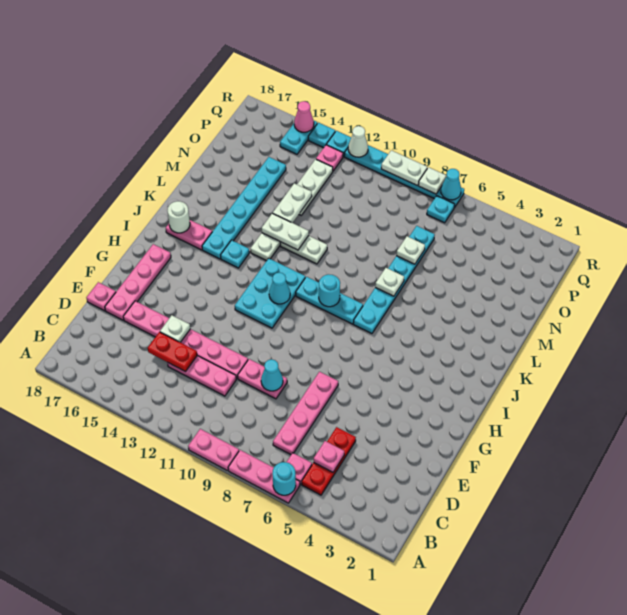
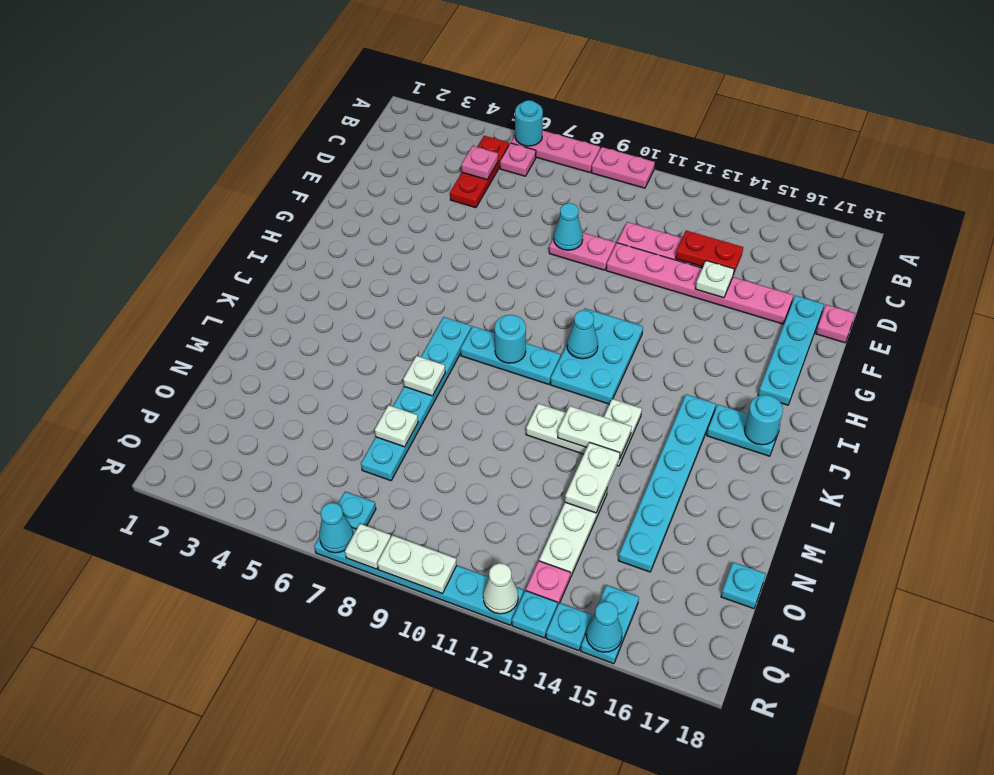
pink plate C7:F7 level 1 -> none
pink plate E17:H17 level 1 -> cyan plate E17:H17 level 1
cyan plate J14 level 1 -> cyan plate O18 level 1
pink plate J16:J17 level 1 -> cyan plate J16:J17 level 1
white round brick J17 level 2 -> cyan round brick J17 level 2
pink cone R15 level 2 -> cyan cone R15 level 2

